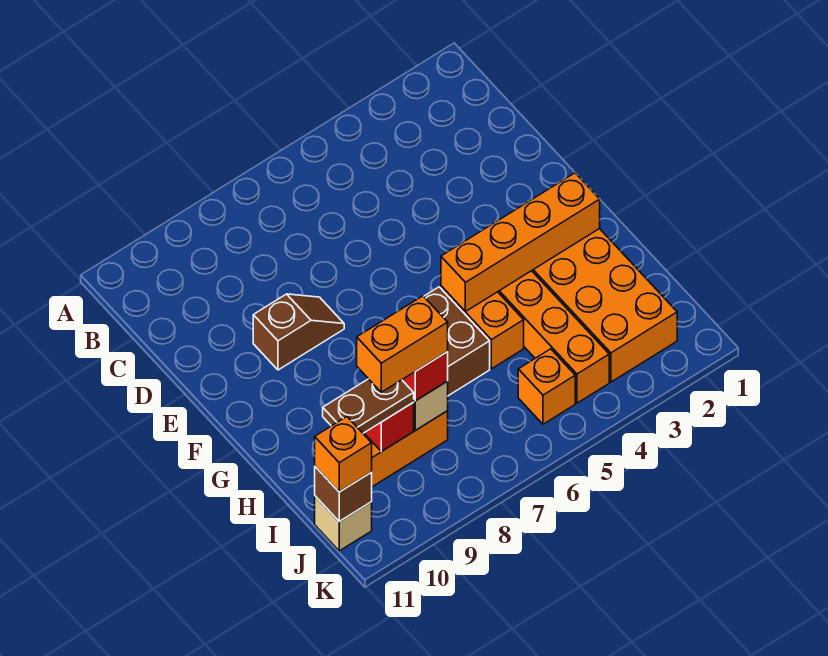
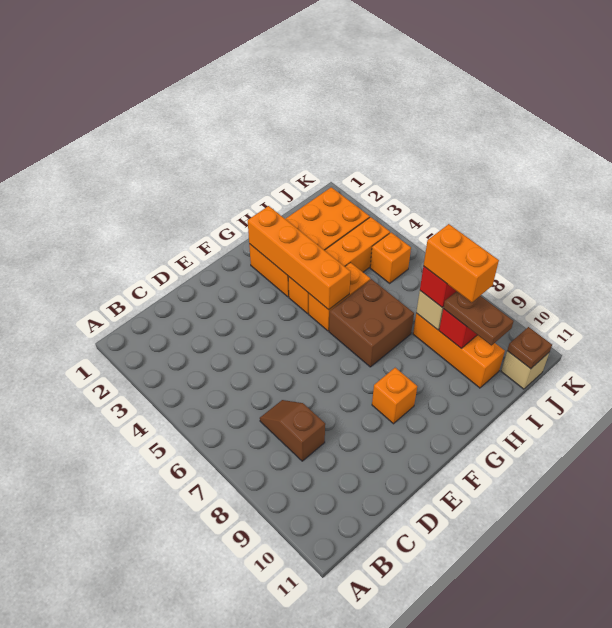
brown slope E8:E9 level 1 top 9 -> brown slope C7:C8 level 1 top 8
brown brick J11 level 2 -> brown plate J11 level 2
orange brick J11 level 3 -> orange brick F9 level 1

